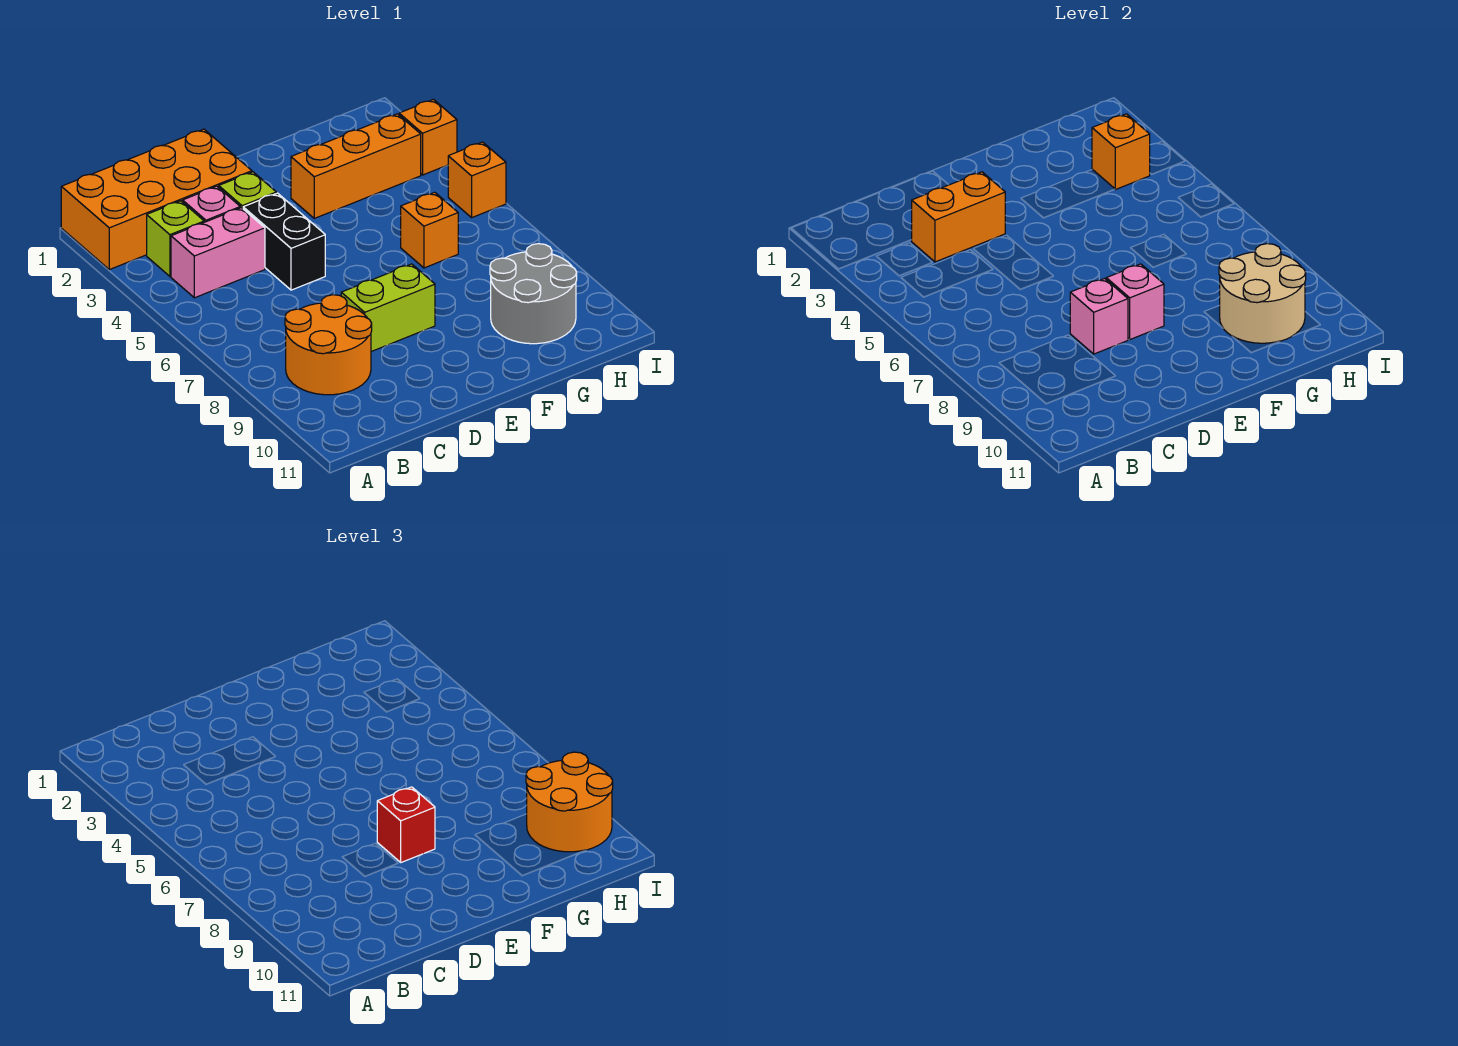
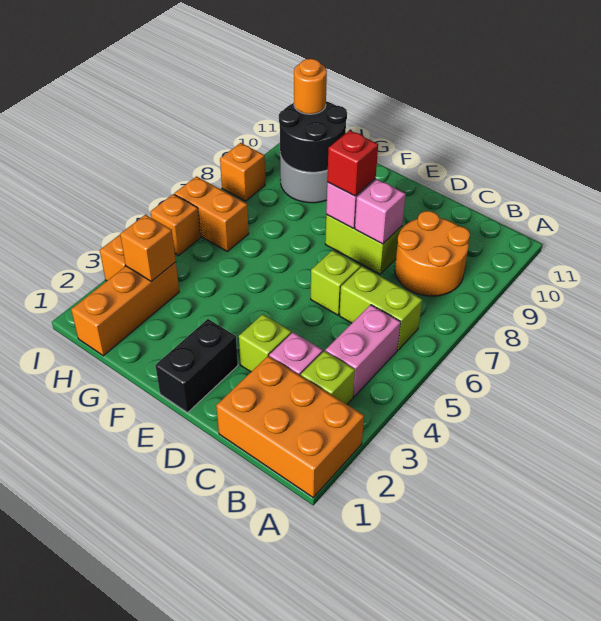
orange brick A1:D2 level 1 -> orange brick A1:C2 level 1
pink brick B4:C4 level 1 -> pink brick B4:B5 level 1
none -> lime brick B6:C6 level 1
orange brick C3:D3 level 2 -> orange brick H6:I6 level 1
black brick D4:D5 level 1 -> black brick E1:E2 level 1
none -> lime brick D6 level 1
orange brick F3:H3 level 1 -> orange brick H1:H3 level 1
orange brick G6 level 1 -> orange brick I8 level 1
tan round brick G9:H10 level 2 -> black round brick G9:H10 level 2
orange round brick H9:I10 level 3 -> orange round brick H10 level 3

